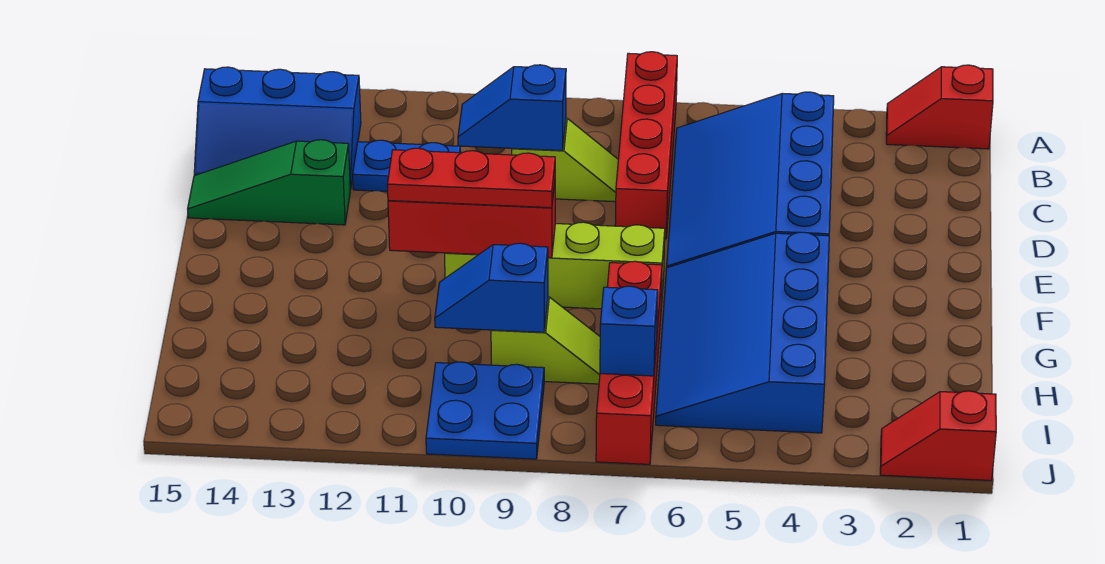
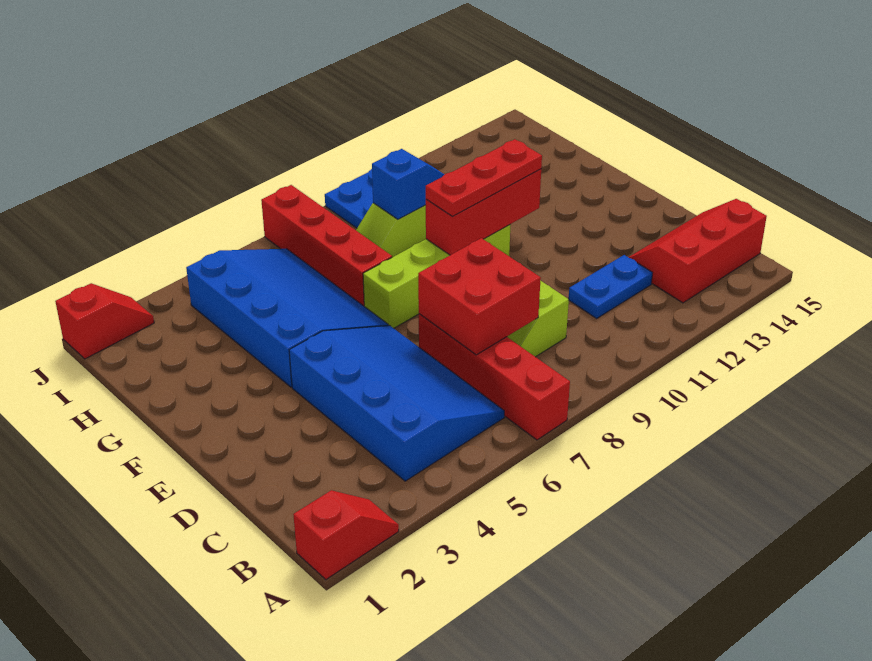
blue slope B13:C15 level 1 top B -> red slope B13:C15 level 1 top B
none -> red brick C7:D8 level 2
blue slope C9:C10 level 2 top 9 -> none
green slope D13:D15 level 1 top 13 -> none
blue brick I7 level 2 -> none

